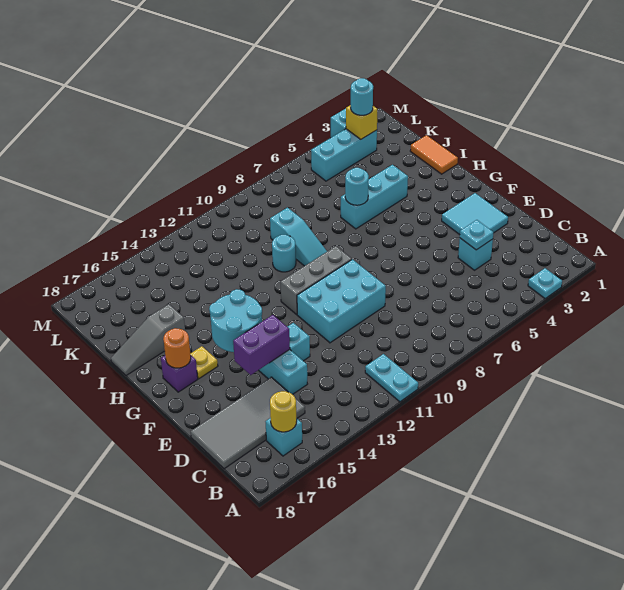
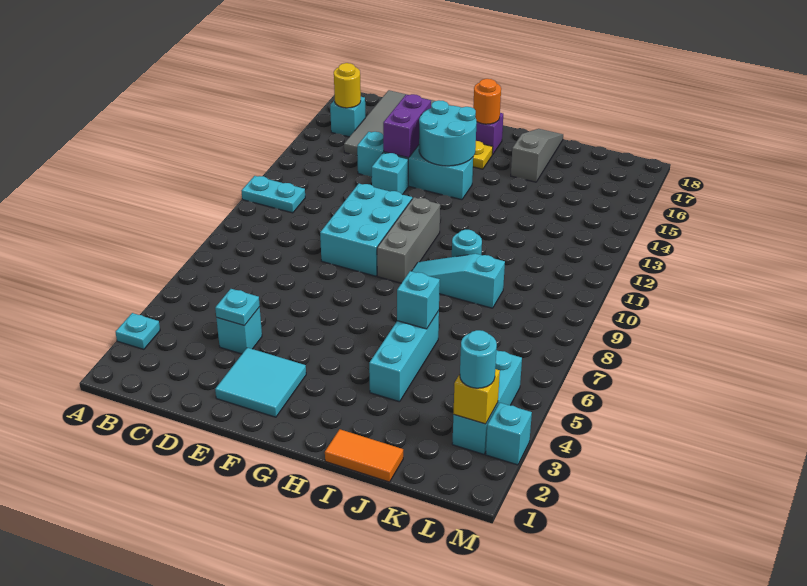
cyan round brick I6 level 2 -> cyan brick I6 level 2

